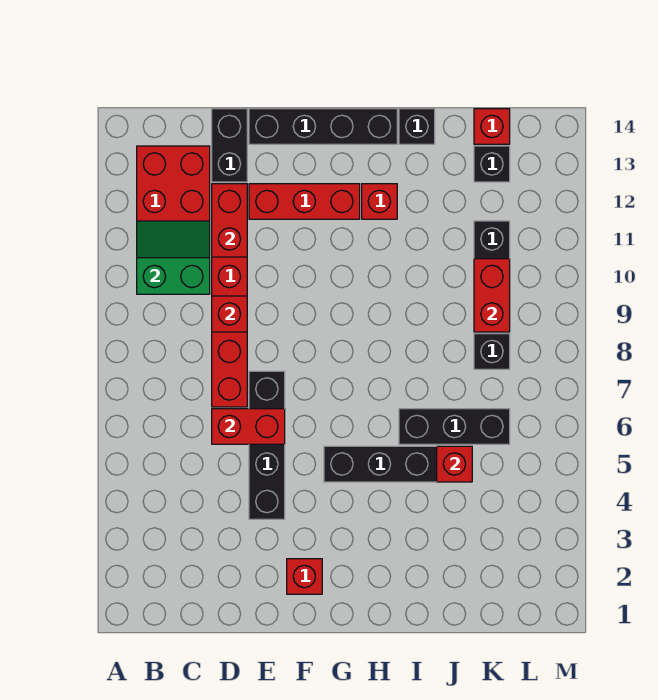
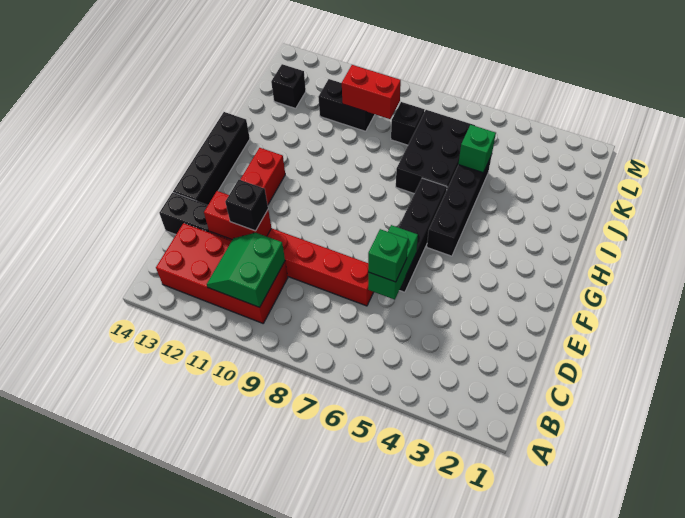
red brick D6:E6 level 2 -> green brick D6:E6 level 2
none -> green brick D6 level 3
red brick D9 level 2 -> none
black brick E4:E7 level 1 -> black brick E6:H6 level 1
red brick F2 level 1 -> none
red brick H12 level 1 -> none
black brick I6:K6 level 1 -> black brick I6:K7 level 1
black brick I14 level 1 -> black brick D11 level 3
red brick J5 level 2 -> green brick J5 level 2
red brick K14 level 1 -> none

